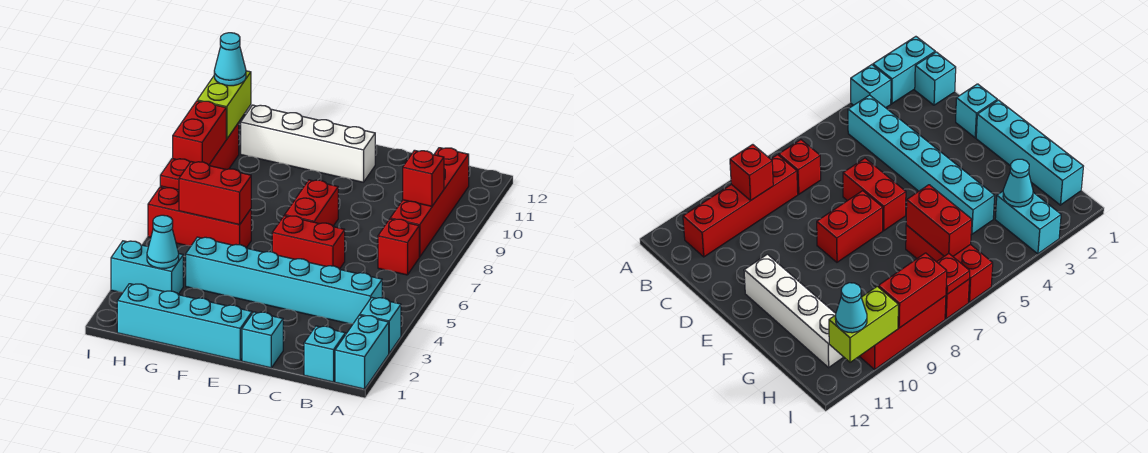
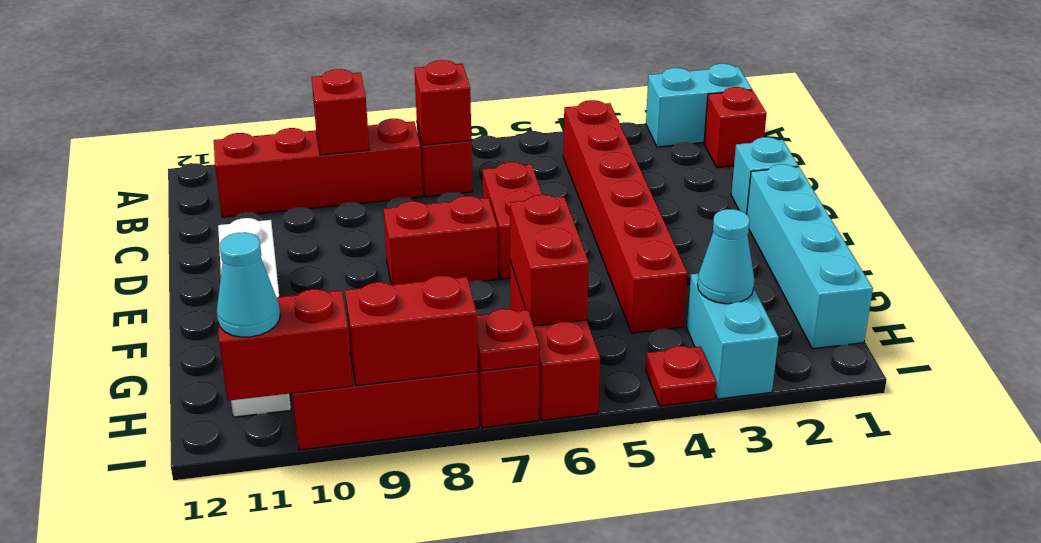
cyan brick A3 level 1 -> none
cyan brick B1 level 1 -> red brick B1 level 1
cyan brick B4:G4 level 1 -> red brick B4:G4 level 1
none -> red brick B7 level 2
none -> red plate I4 level 1
lime brick I10:I11 level 2 -> red brick I10:I11 level 2

